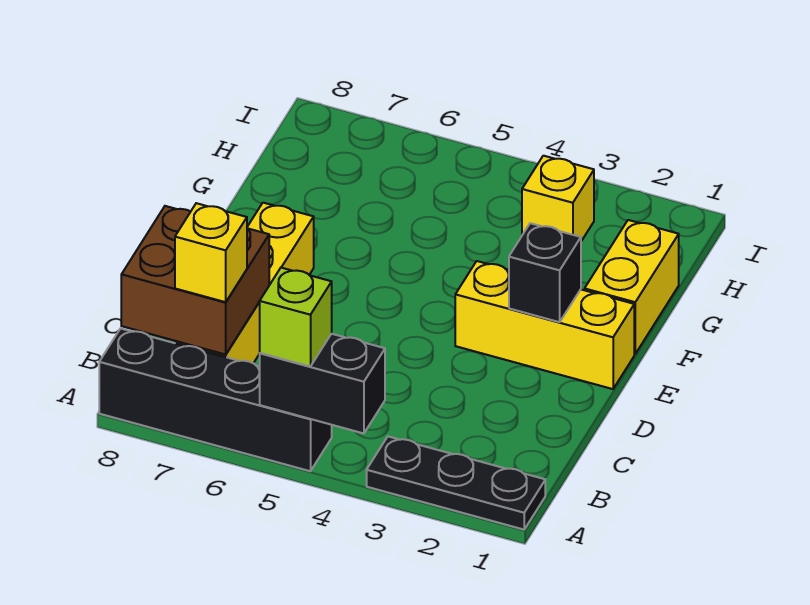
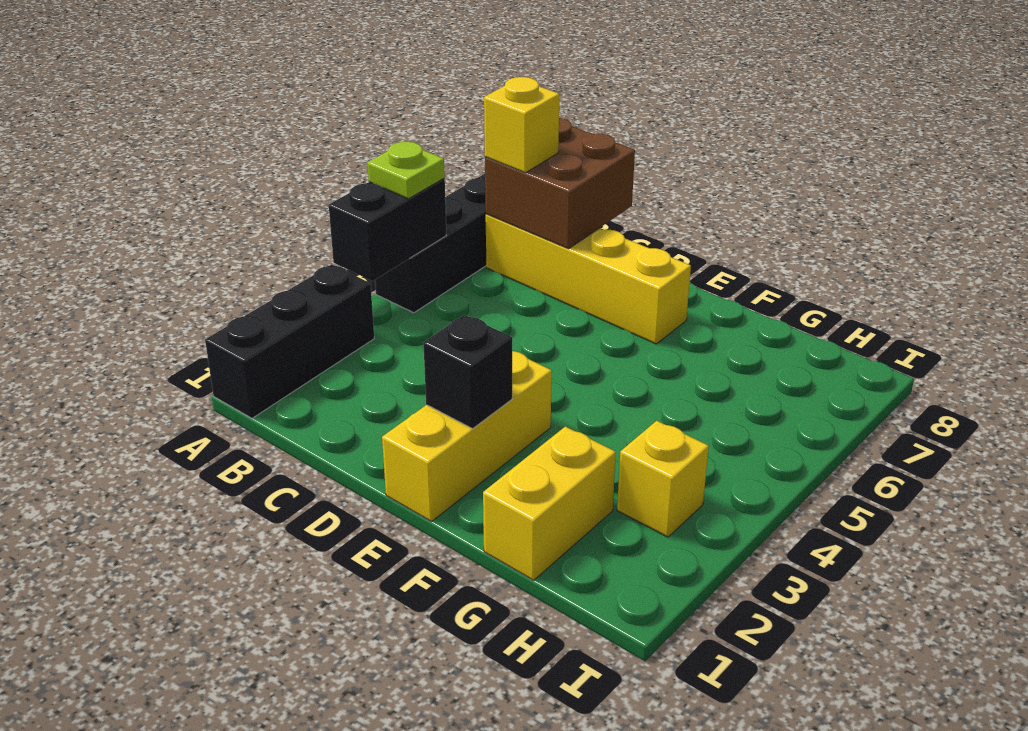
black plate A1:A3 level 1 -> black brick A1:A3 level 1
lime brick A5 level 3 -> lime plate A5 level 3
yellow brick F1:G1 level 1 -> yellow brick G1:G2 level 1

